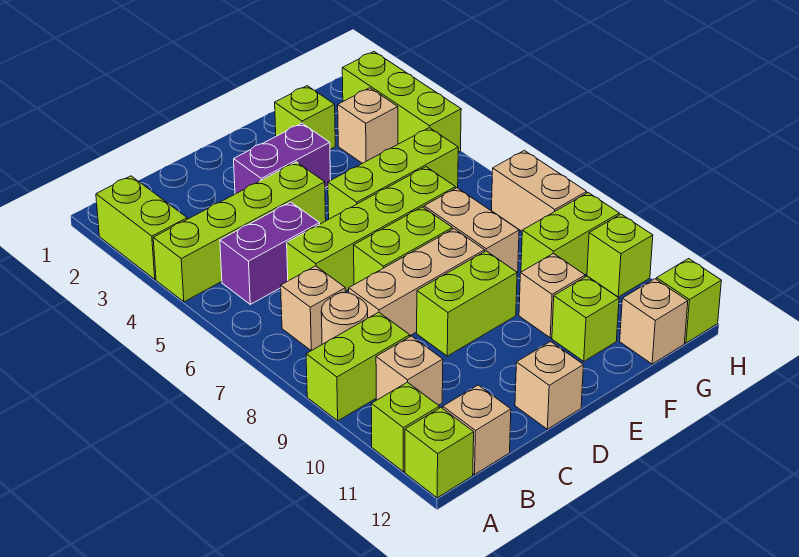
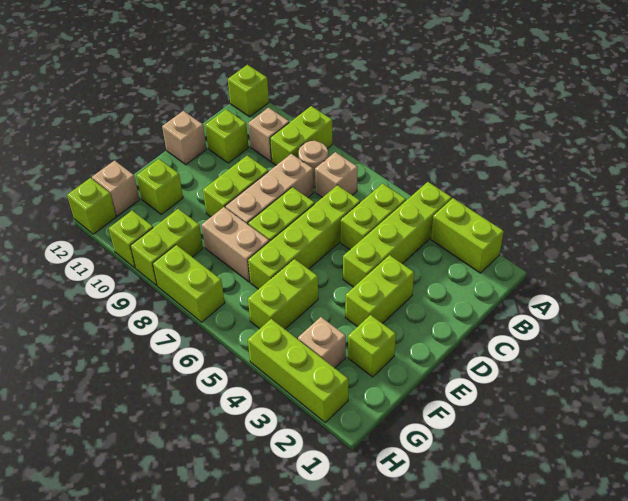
lime brick A11 level 1 -> lime brick C11 level 1
purple brick B5:C5 level 1 -> lime brick B5:C5 level 1
tan brick B12 level 1 -> none
purple brick D3:E3 level 1 -> lime brick D3:E3 level 1
lime brick E5:G5 level 1 -> lime brick F5:G5 level 1
tan brick F10 level 1 -> none
tan brick H7:H8 level 1 -> lime brick H7:H8 level 1

